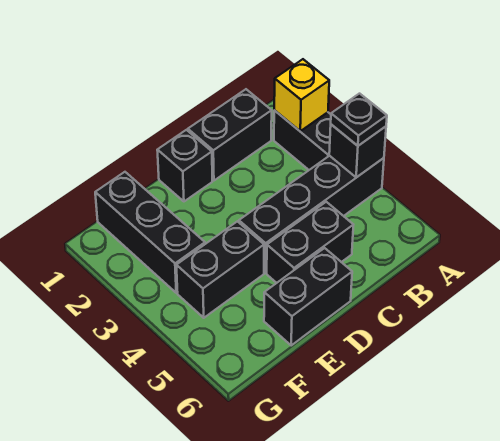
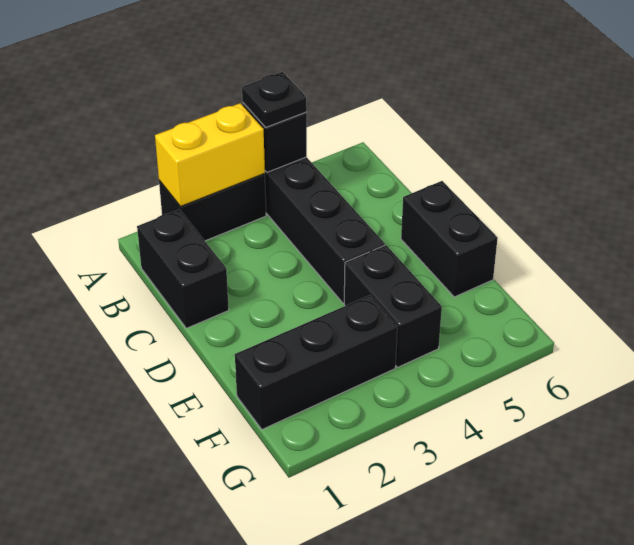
yellow brick A2 level 2 -> yellow brick A2:A3 level 2
black brick C5:D5 level 1 -> none
black brick D1 level 1 -> none

